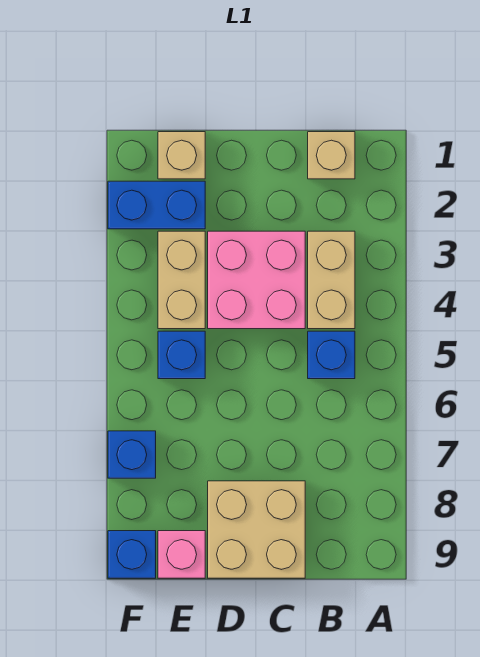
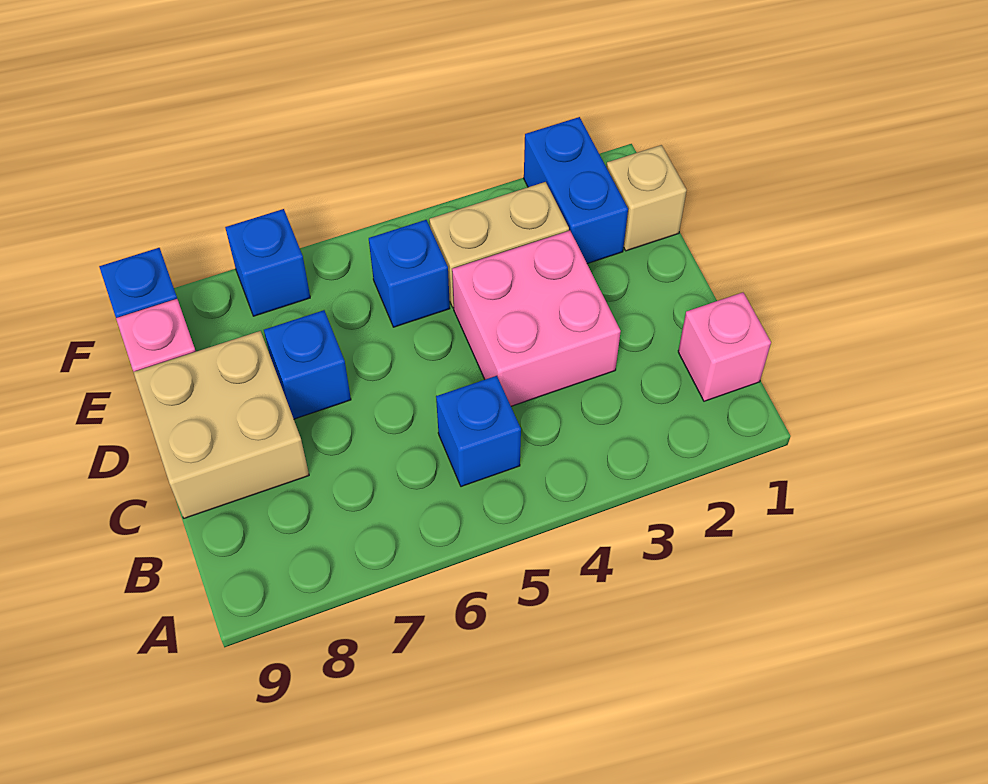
tan brick B1 level 1 -> pink brick B1 level 1
tan brick B3:B4 level 1 -> none
none -> blue brick D7 level 1

